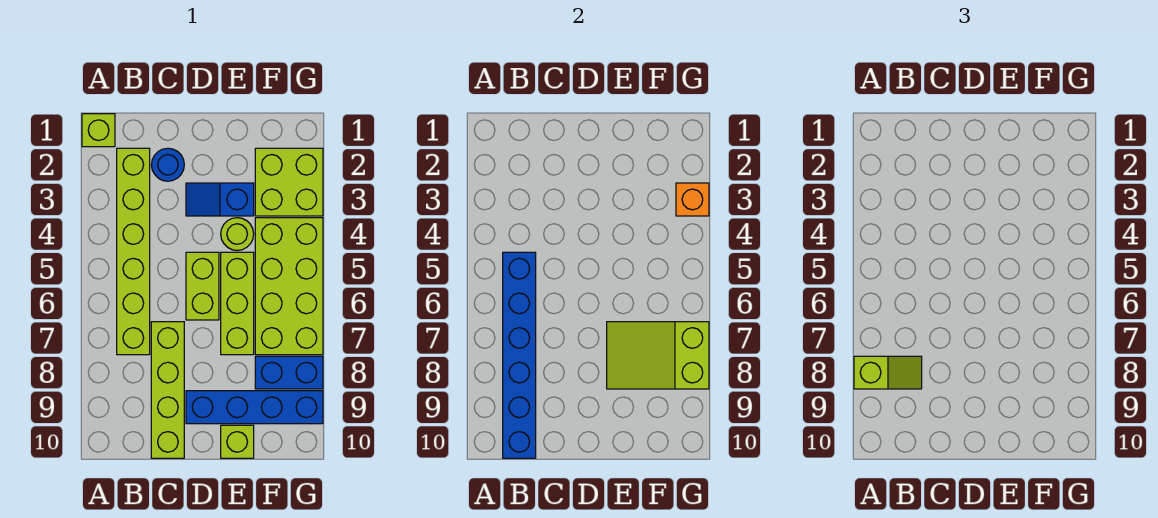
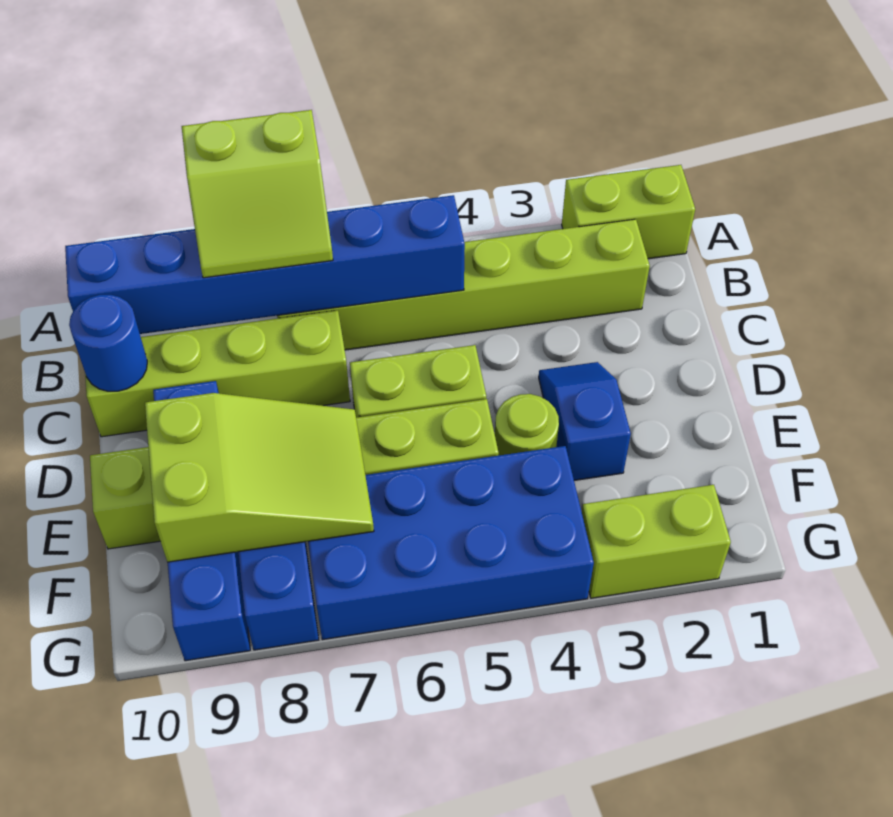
lime brick A1 level 1 -> lime brick A1:A2 level 1
lime slope A8:B8 level 3 top A -> lime slope A7:B8 level 3 top A
blue round brick C2 level 1 -> blue round brick C10 level 2
lime slope E7:G8 level 2 top G -> lime slope E7:F9 level 2 top 9
lime brick F2:G3 level 1 -> lime brick G2:G3 level 1
lime brick F4:G7 level 1 -> blue brick F4:G7 level 1
orange brick G3 level 2 -> none

